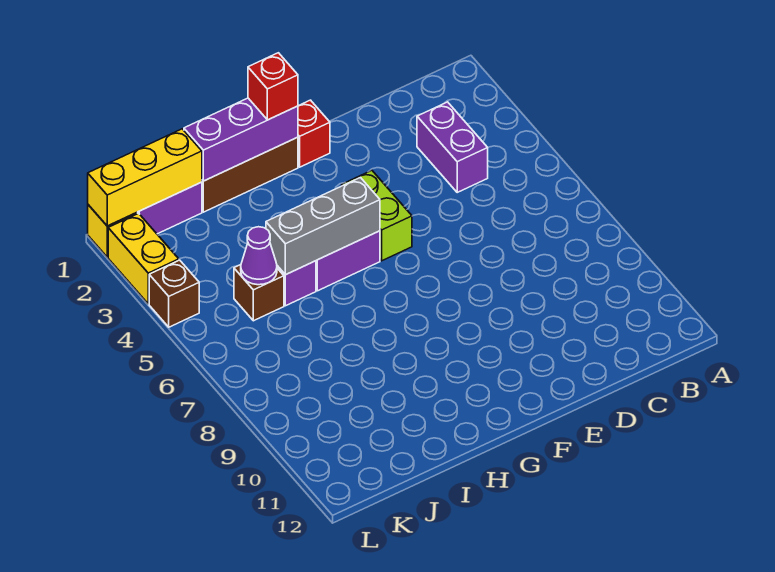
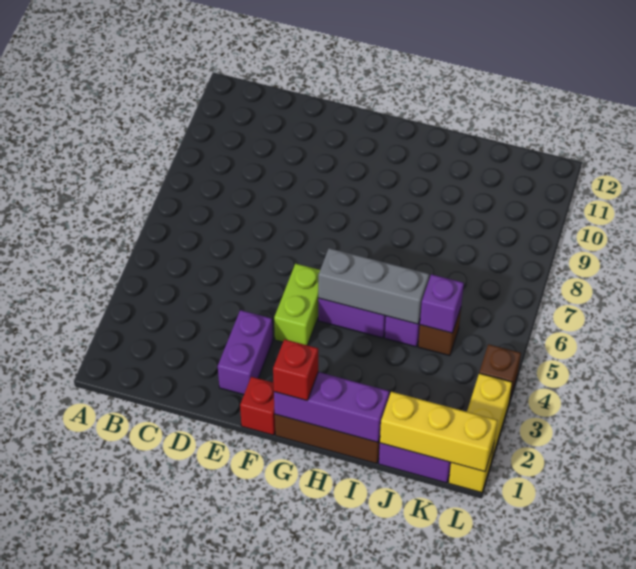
purple brick C3:C4 level 1 -> purple brick E2:E3 level 1
purple cone J5 level 2 -> purple brick J5 level 2

